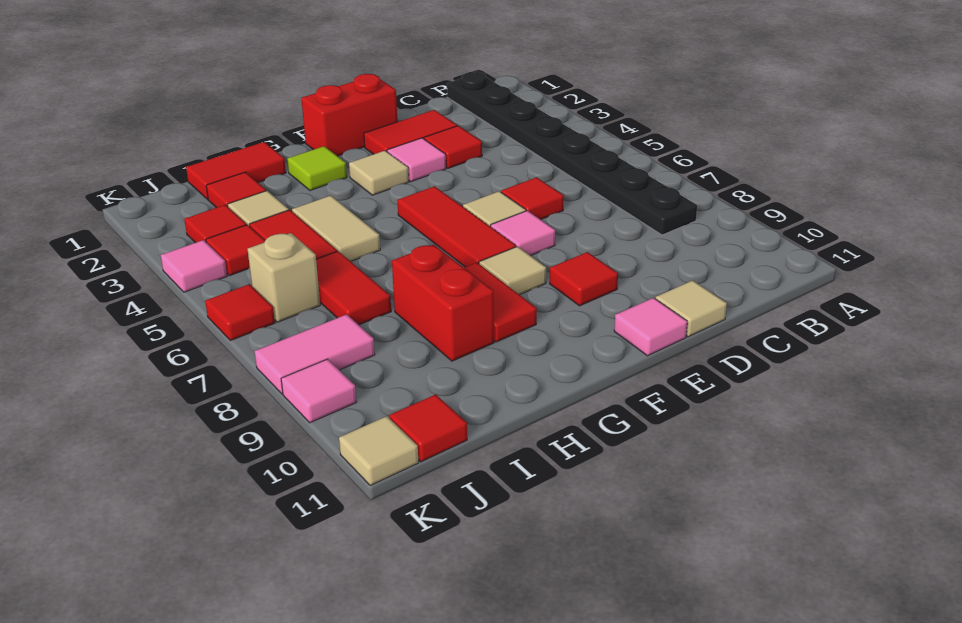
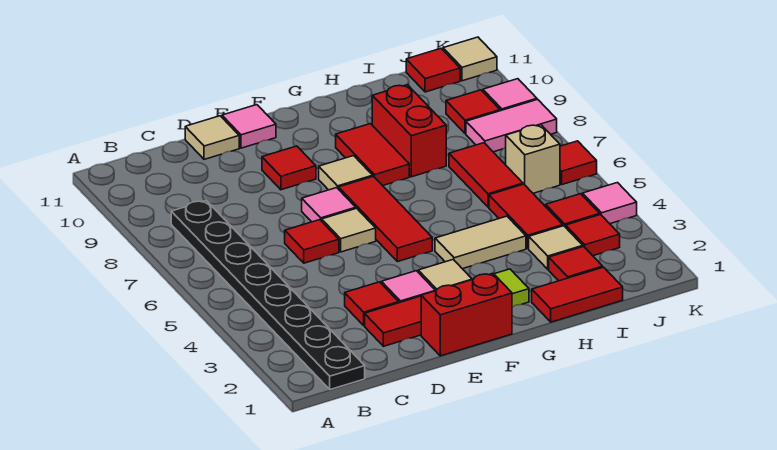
tan tile H4:H5 level 1 -> tan tile G4:H4 level 1
none -> red tile J9 level 1

